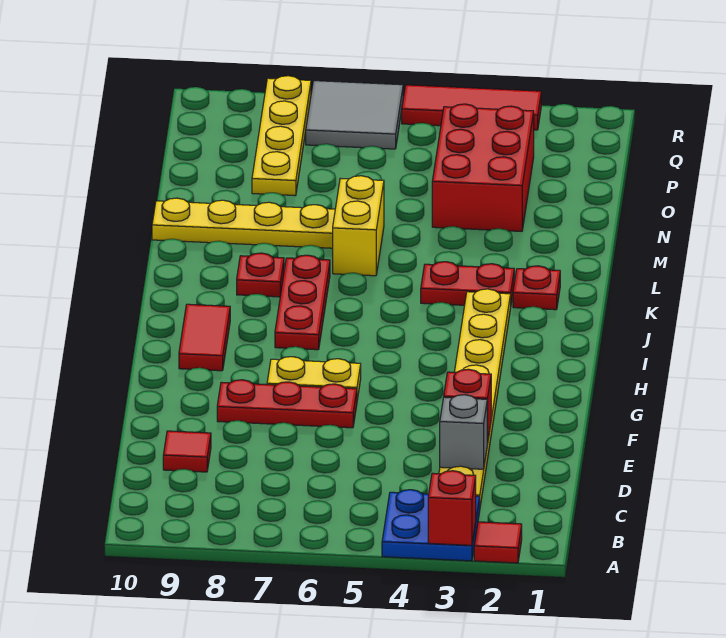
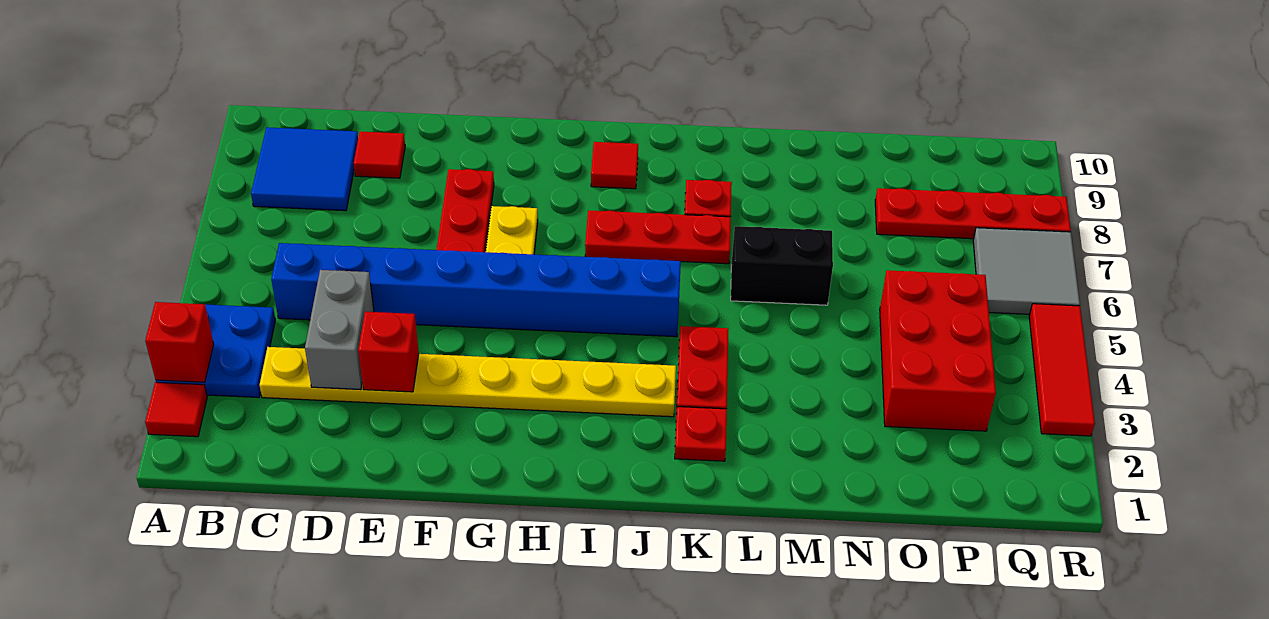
none -> blue tile B8:C9 level 1
none -> blue brick C5:J5 level 1
grey brick D3 level 2 -> grey brick D3:D4 level 2
red tile H9:I9 level 1 -> red tile I9 level 1
yellow brick L6:M6 level 1 -> black brick L6:M6 level 1
yellow plate M7:M10 level 1 -> none
red brick N3:P4 level 1 -> red brick O3:P5 level 1
yellow plate O8:R8 level 1 -> red plate O8:R8 level 1

